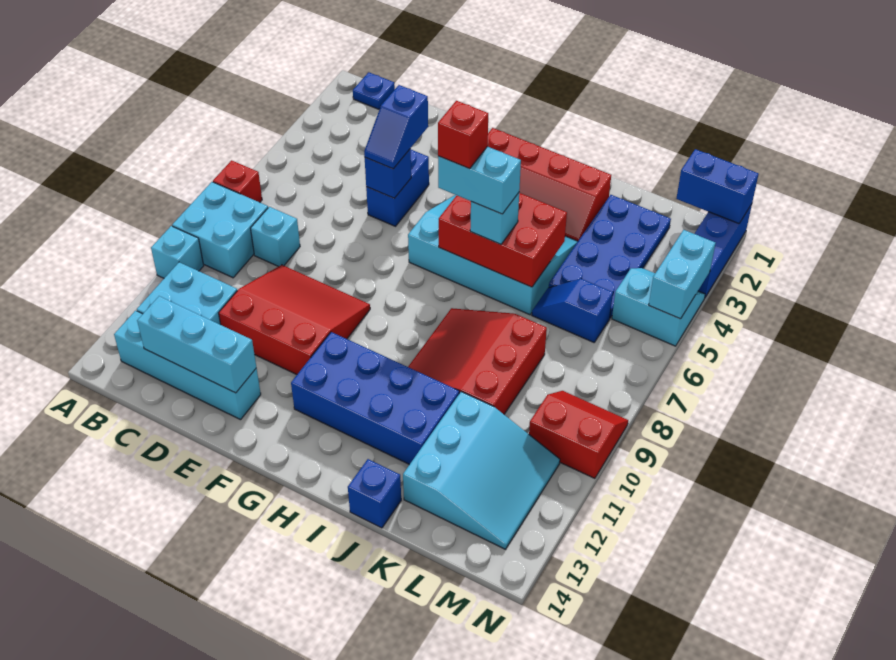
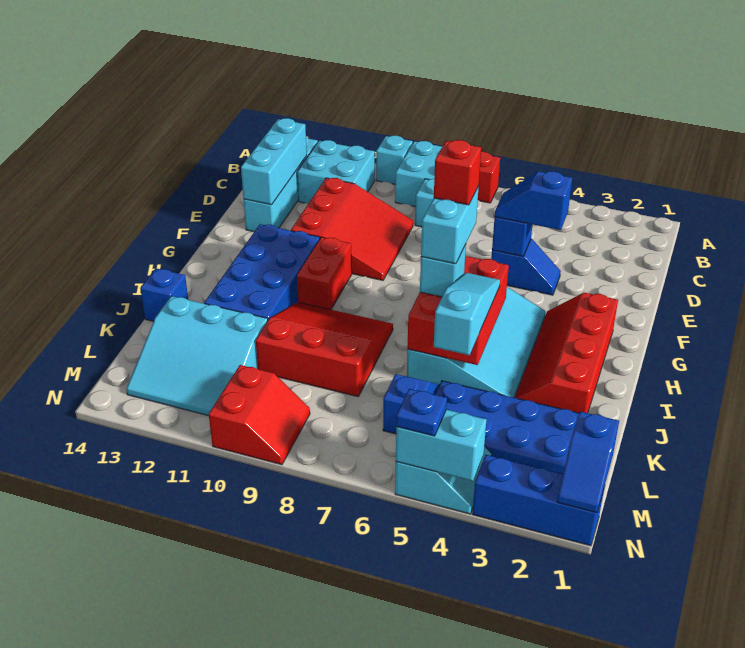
blue plate B1 level 1 -> blue plate N5 level 3
blue brick E4:E5 level 1 -> blue slope E4:E5 level 1 top 5
none -> red brick G10:H10 level 1
none -> cyan slope I5:K5 level 3 top K
blue brick M1:N1 level 2 -> blue slope M1:N1 level 2 top M

